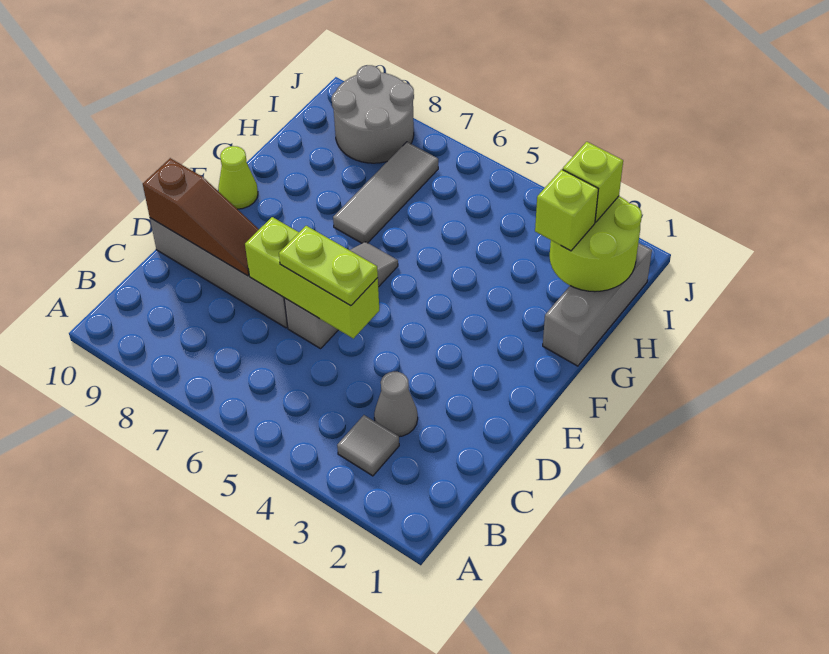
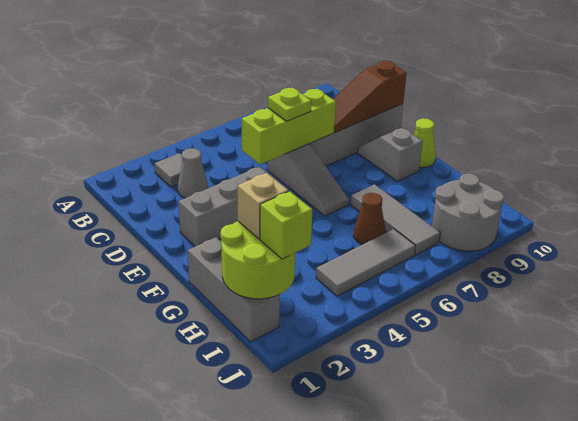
lime plate D5:D6 level 3 -> lime plate D6 level 3
none -> grey brick E2:E4 level 1
none -> grey slope E9:F9 level 1 top F
lime brick H2 level 3 -> tan brick H2 level 3
none -> brown cone H6 level 1
none -> grey tile I4:I6 level 1

